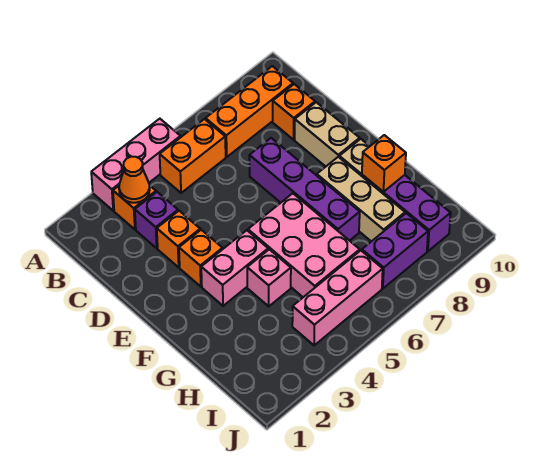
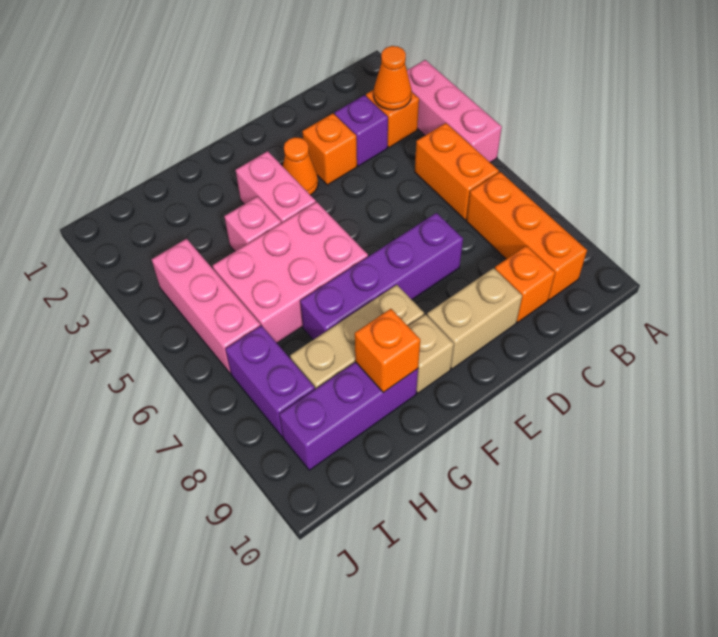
orange brick E3 level 1 -> orange cone E3 level 1

